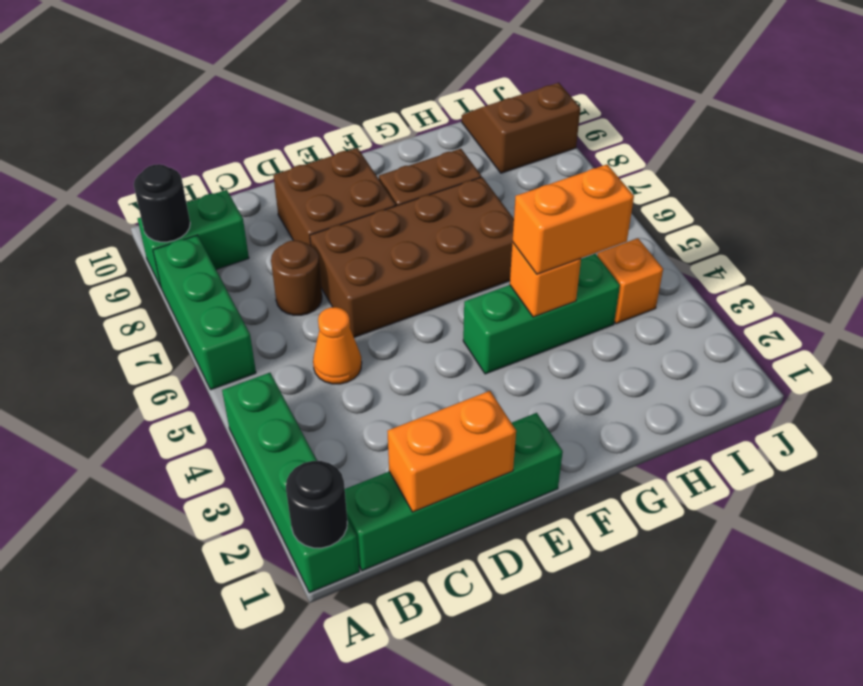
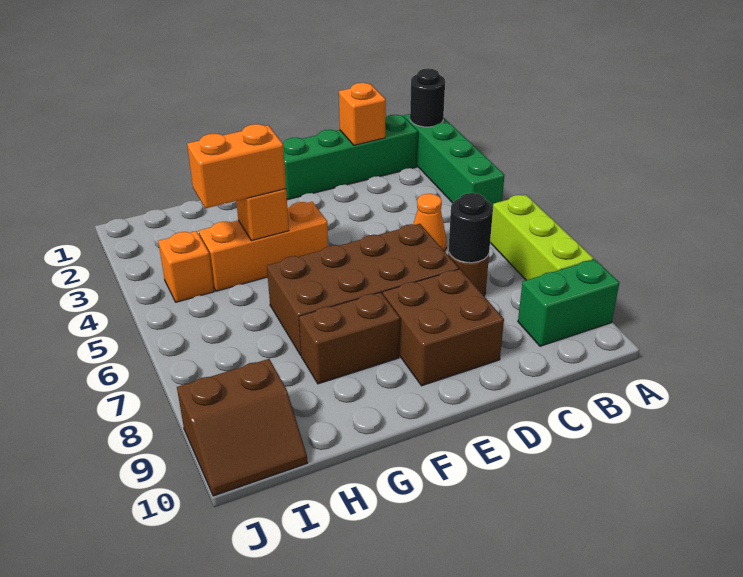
green brick A6:A8 level 1 -> lime brick A6:A8 level 1
black round brick A9 level 2 -> black round brick C7 level 2
orange brick C1:D1 level 2 -> orange brick C1 level 2
green brick F4:H4 level 1 -> orange brick F4:H4 level 1

